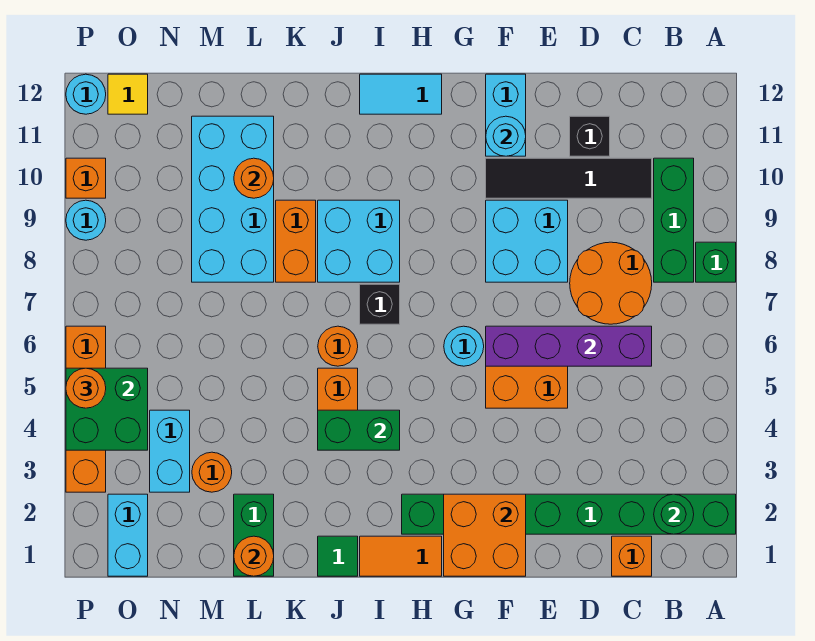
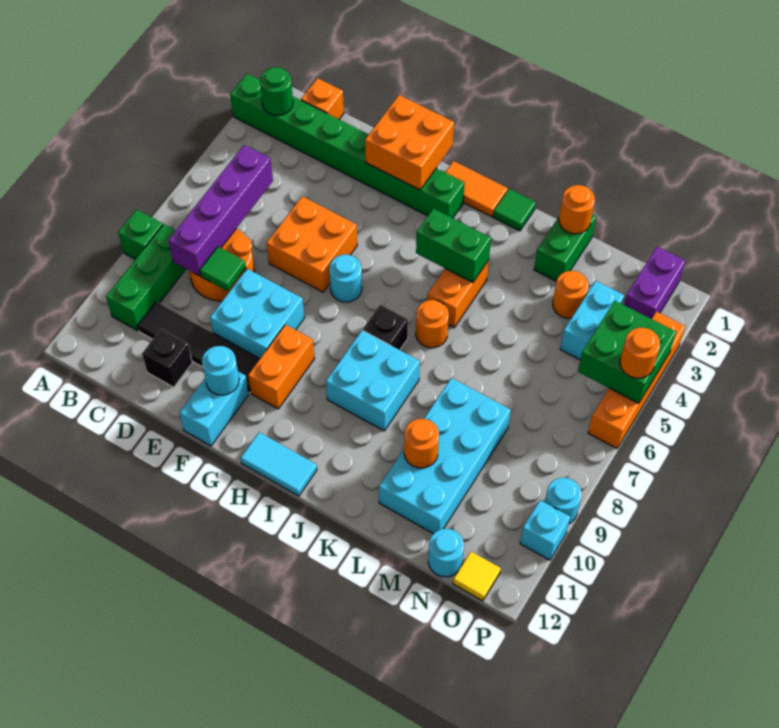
purple brick C6:F6 level 2 -> purple brick C5:C8 level 2
none -> green tile D8 level 2
orange brick K8:K9 level 1 -> orange brick G9:G10 level 1
cyan brick O1:O2 level 1 -> purple brick O1:O2 level 1
orange brick P10 level 1 -> cyan brick P10 level 1
cyan round brick P12 level 1 -> cyan round brick N12 level 1

